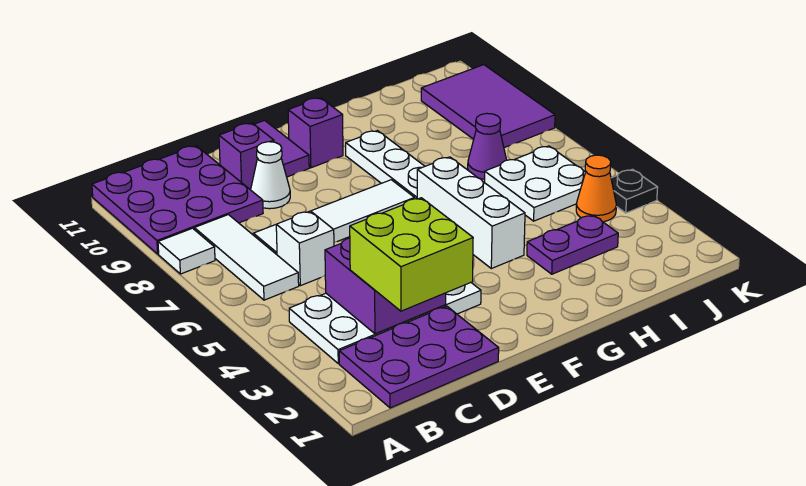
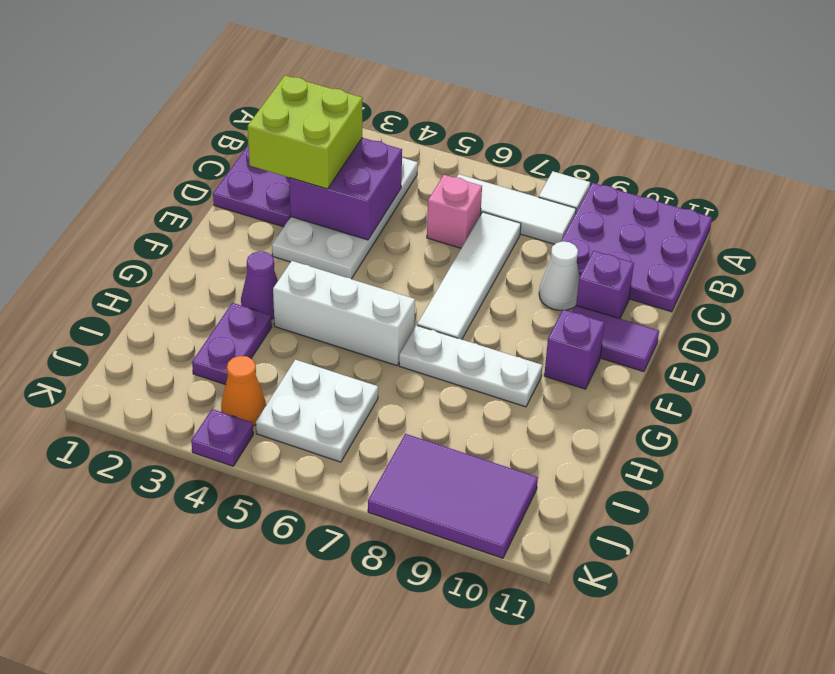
white brick C6 level 1 -> pink brick C6 level 1
purple cone I7 level 1 -> purple cone G3 level 1
black plate K4 level 1 -> purple plate K4 level 1

